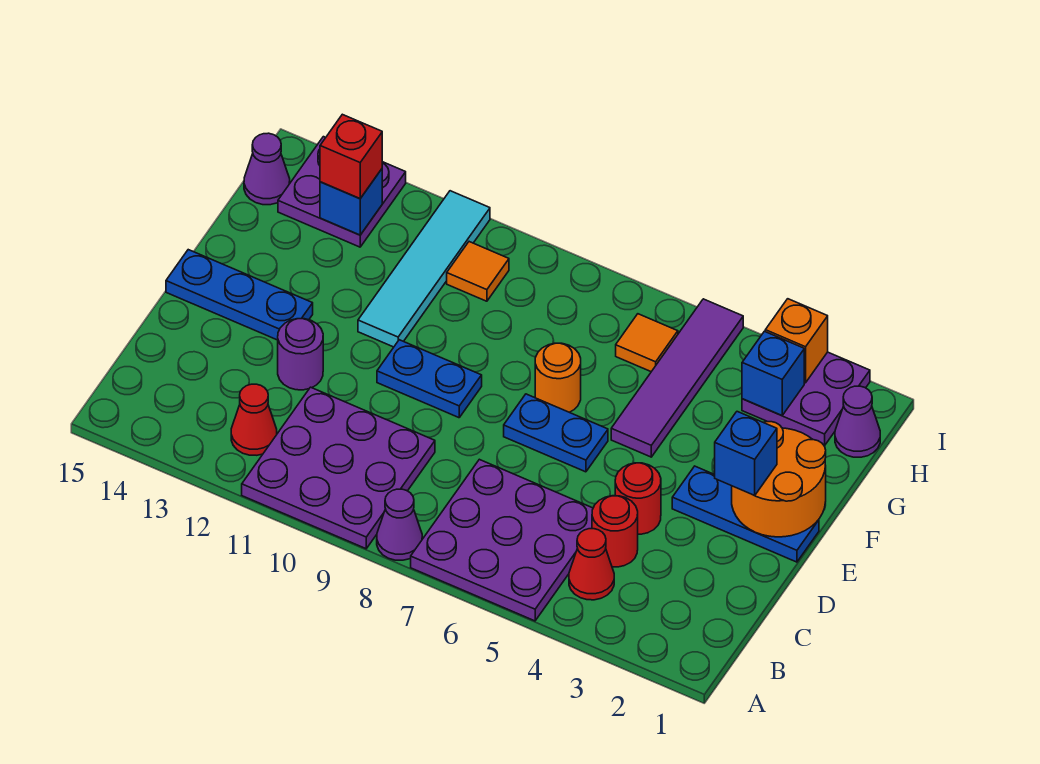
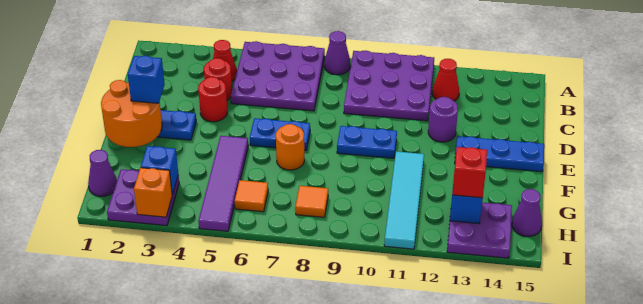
orange tile H10 level 1 -> orange tile H8 level 1

